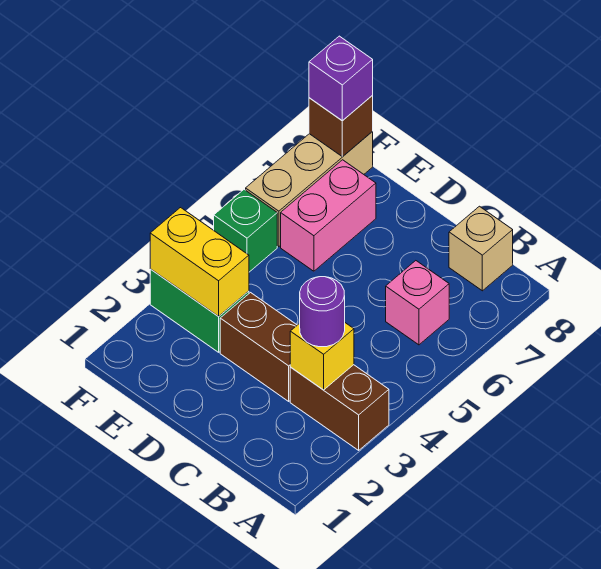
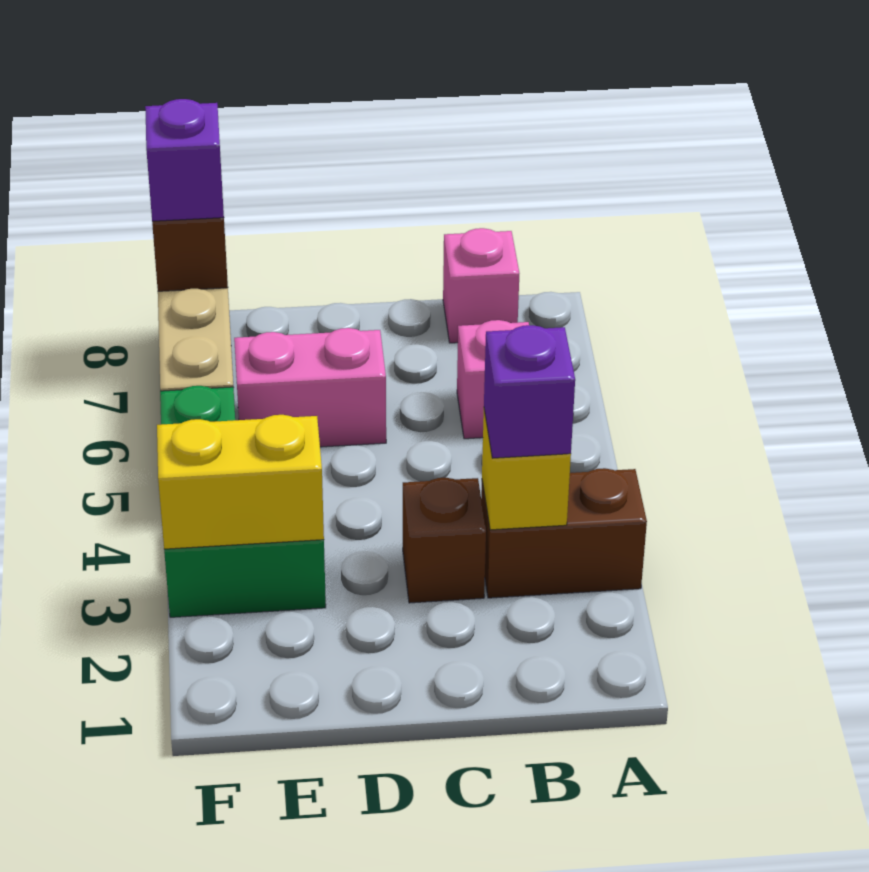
purple round brick B3 level 3 -> purple brick B3 level 3
tan brick B8 level 1 -> pink brick B8 level 1
brown brick C3:D3 level 1 -> brown brick C3 level 1
pink brick E6:E7 level 1 -> pink brick D6:E6 level 1

